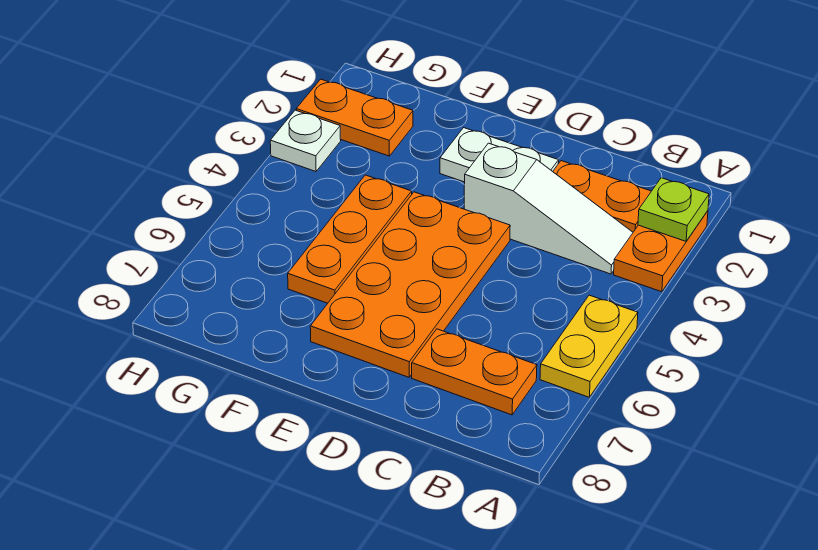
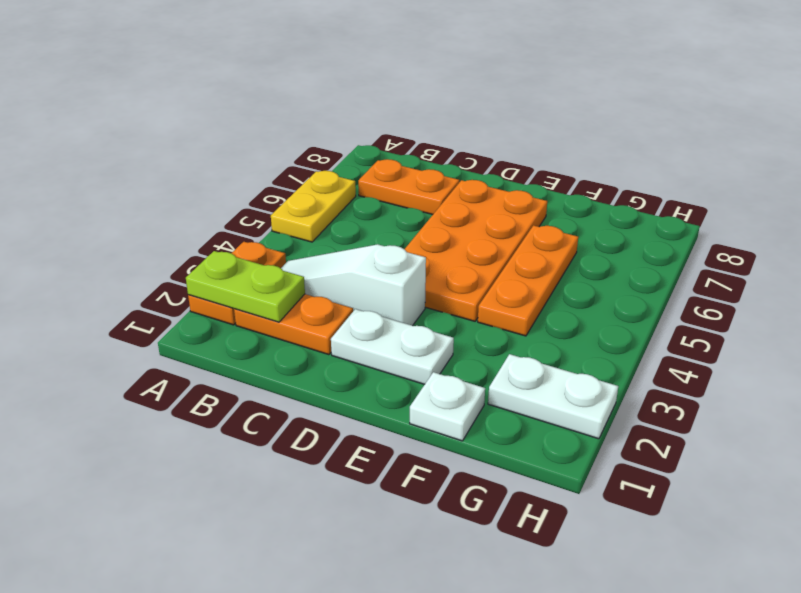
lime plate A2 level 2 -> lime plate A2:B2 level 2
orange plate G2:H2 level 1 -> white plate G2:H2 level 1
white plate H3 level 1 -> white plate F1 level 1

